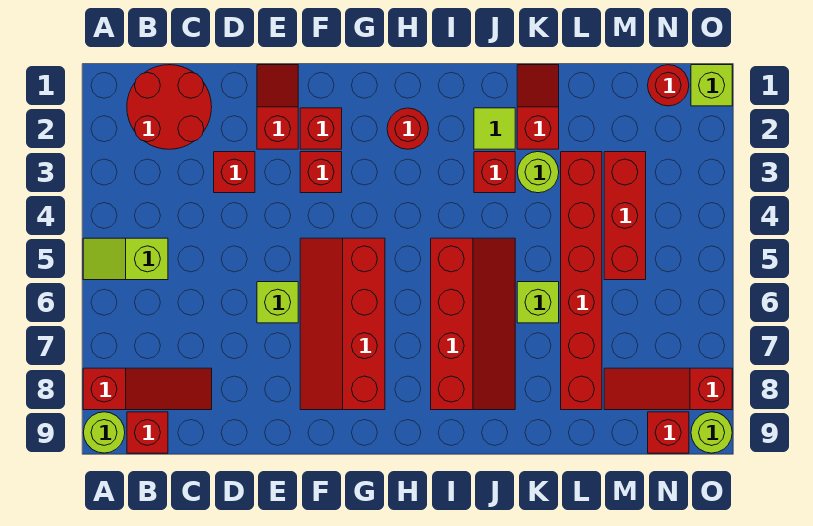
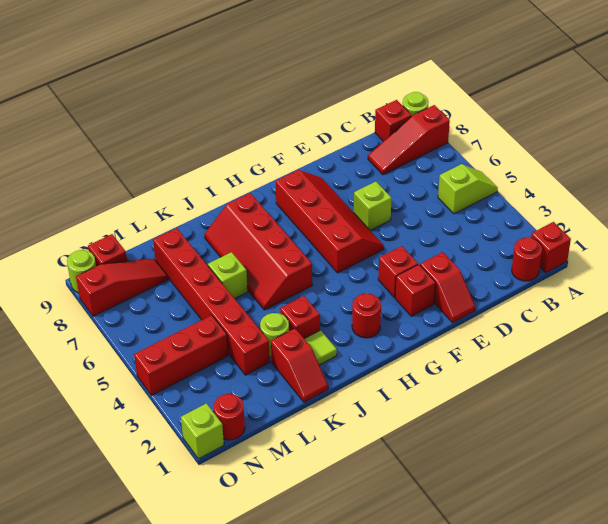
red round brick B1:C2 level 1 -> red round brick B1 level 1
red brick D3 level 1 -> red brick A1 level 1
red brick M3:M5 level 1 -> red brick M4:O4 level 1

